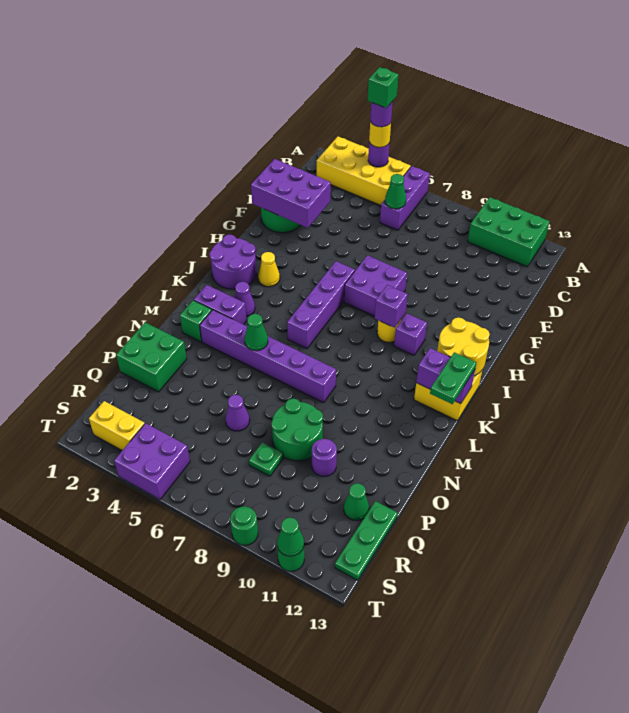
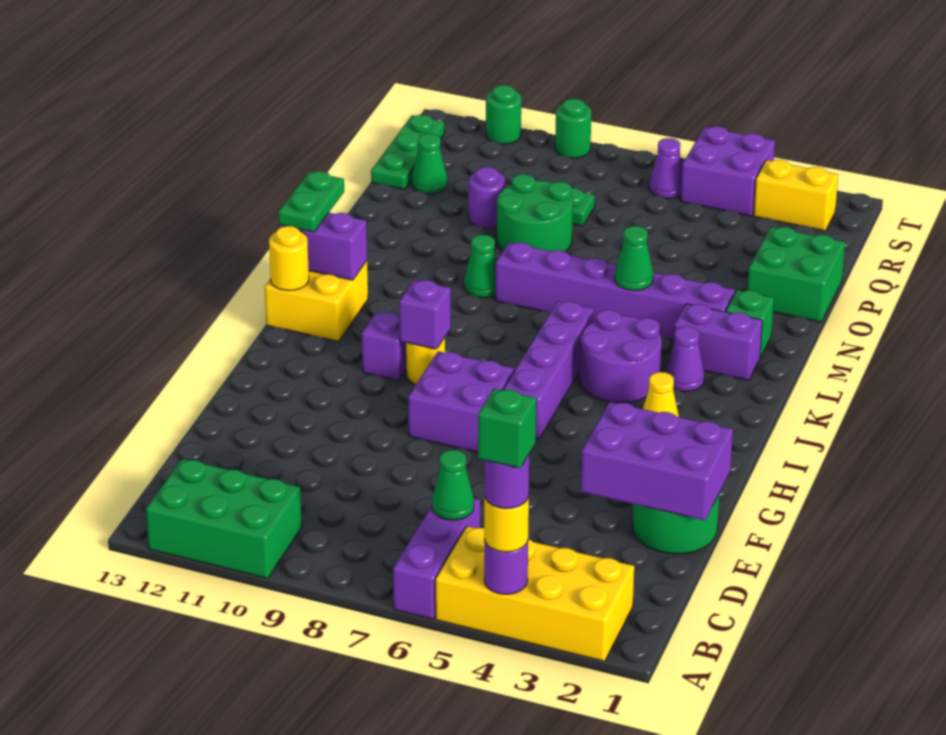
purple round brick I1:J2 level 1 -> purple round brick J4:K5 level 1
yellow round brick I12:J13 level 2 -> yellow round brick J13 level 2
purple cone P6 level 1 -> purple cone S6 level 1
green cone T11 level 2 -> green cone M9 level 1

